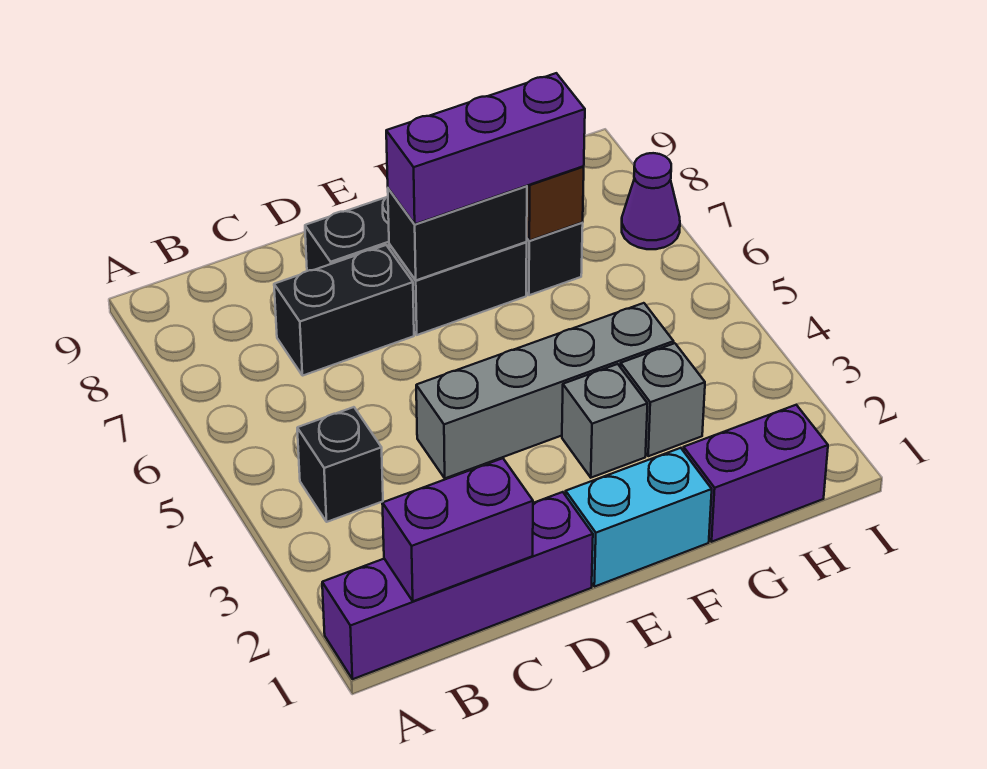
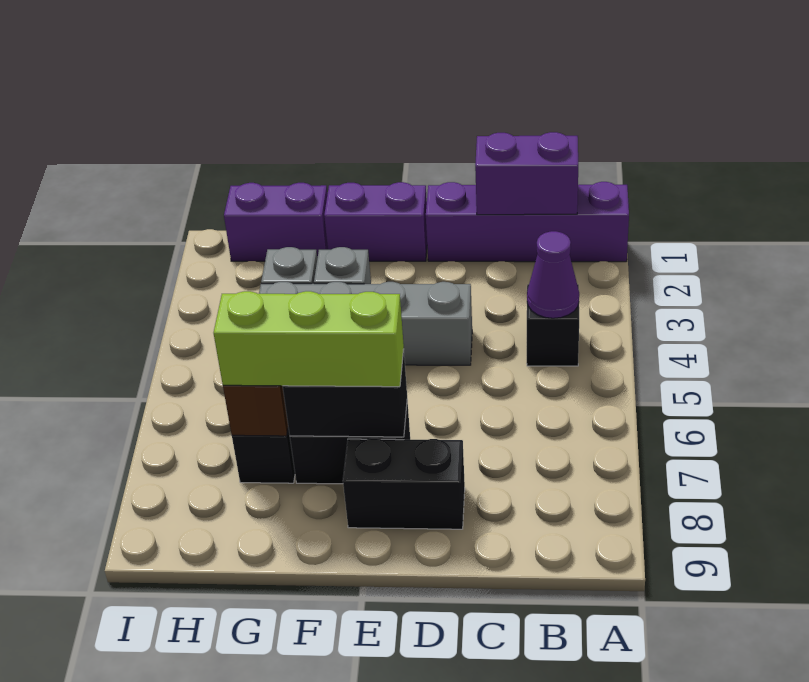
black brick C7:D7 level 1 -> none
cyan brick E1:F1 level 1 -> purple brick E1:F1 level 1
purple brick E7:G7 level 3 -> lime brick E7:G7 level 3
purple cone I7 level 1 -> purple cone B4 level 2

